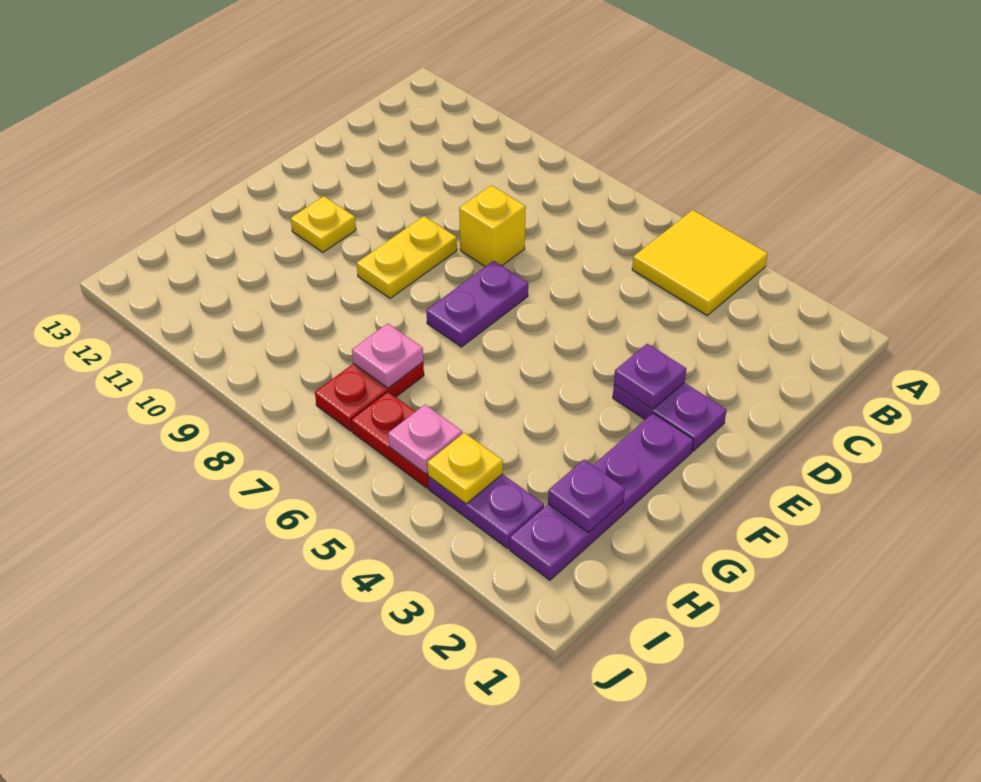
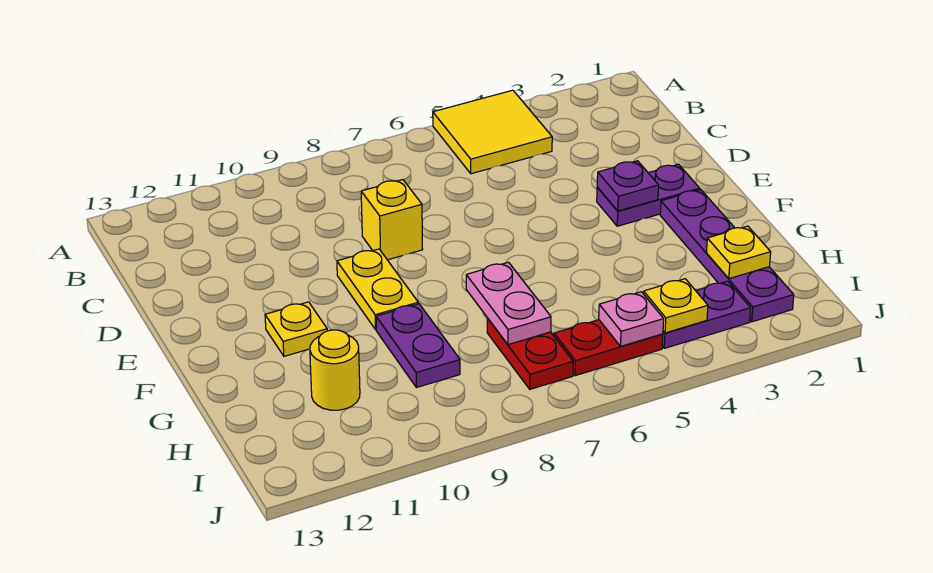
purple plate E7:F7 level 1 -> purple plate G9:H9 level 1
purple plate H2 level 2 -> yellow plate H2 level 2
pink plate H7 level 2 -> pink plate G7:H7 level 2
none -> yellow round brick H11 level 1

